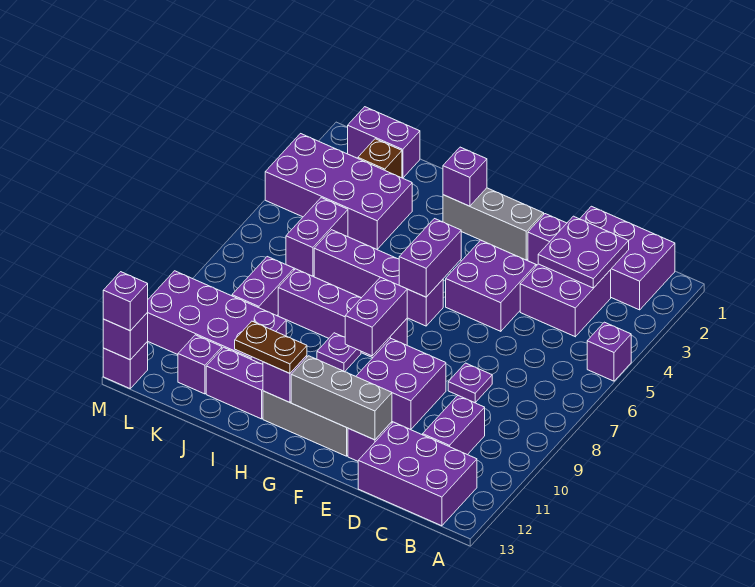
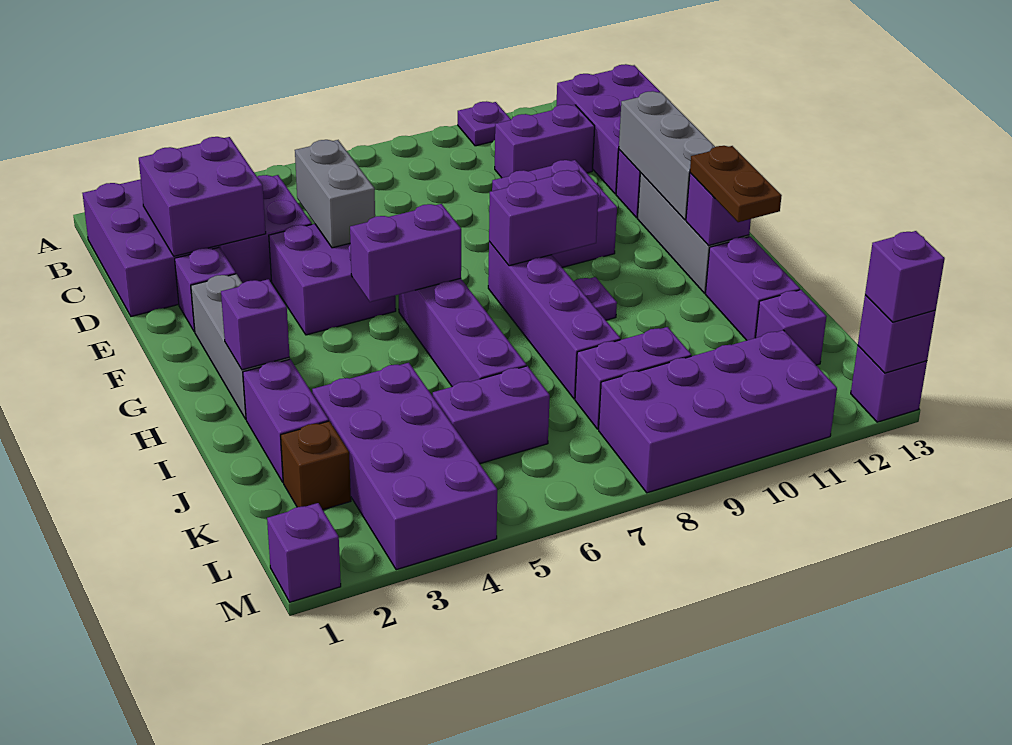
purple brick A5 level 1 -> purple brick M1 level 1
purple plate C2:D3 level 2 -> purple brick C2:D3 level 2
none -> grey brick D5:E5 level 2
purple plate D8 level 1 -> purple plate A10 level 1
purple brick J10:M11 level 1 -> purple brick L8:M11 level 1
purple brick K1:L1 level 1 -> purple brick I2:J2 level 1

